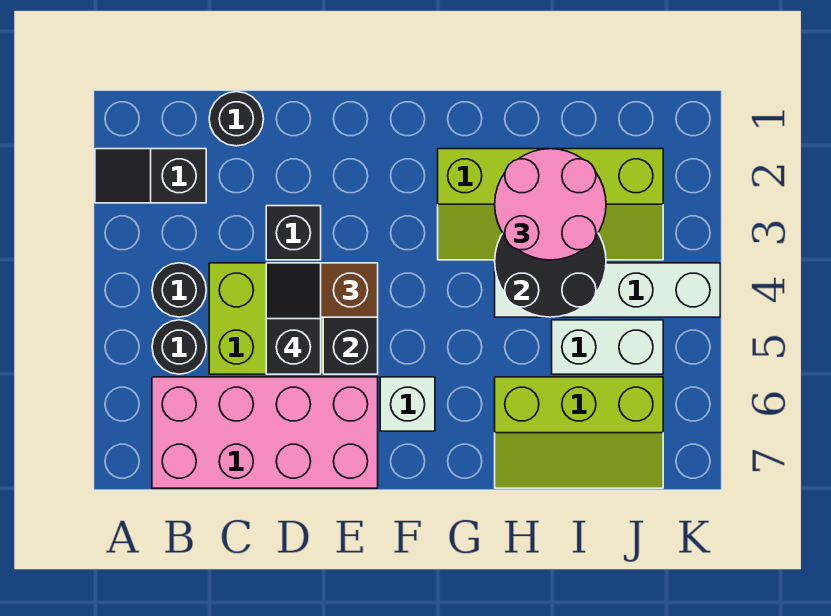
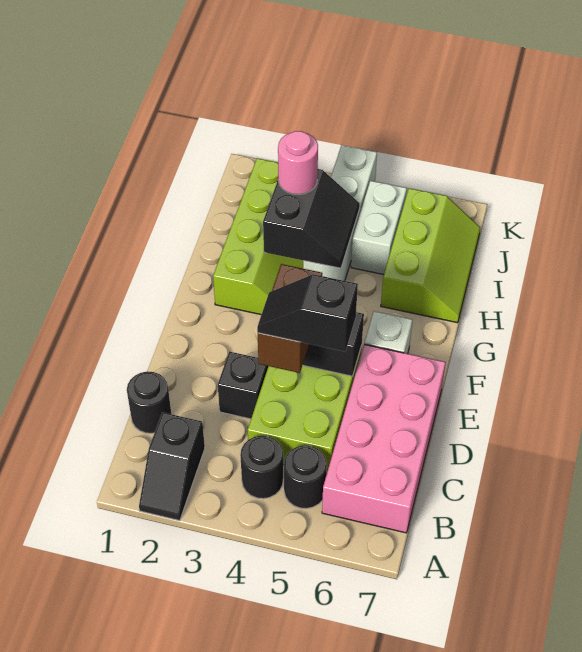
pink round brick H2:I3 level 3 -> pink round brick I3 level 3
black round brick H3:I4 level 2 -> black slope H3:I4 level 2 top 3

